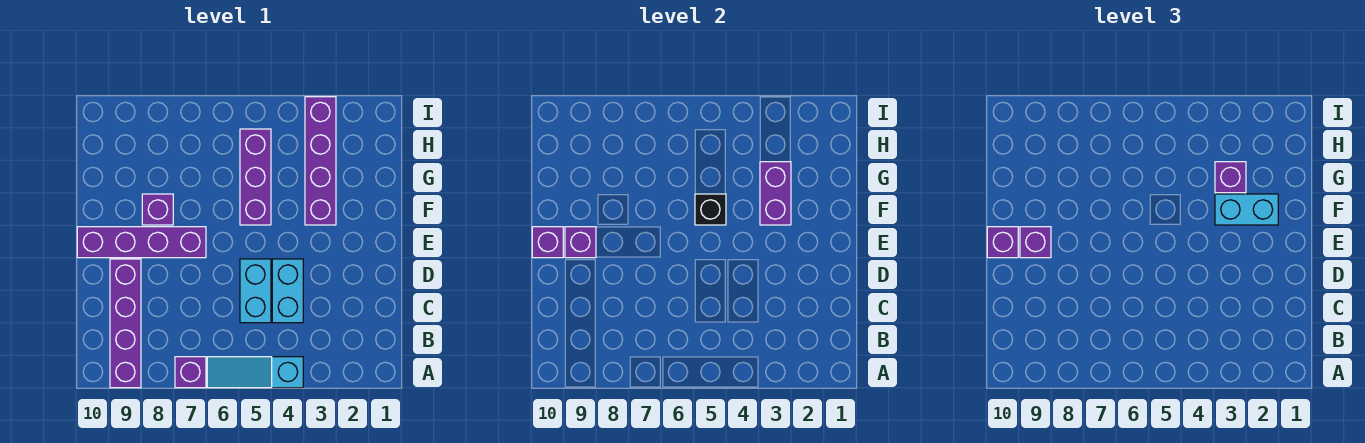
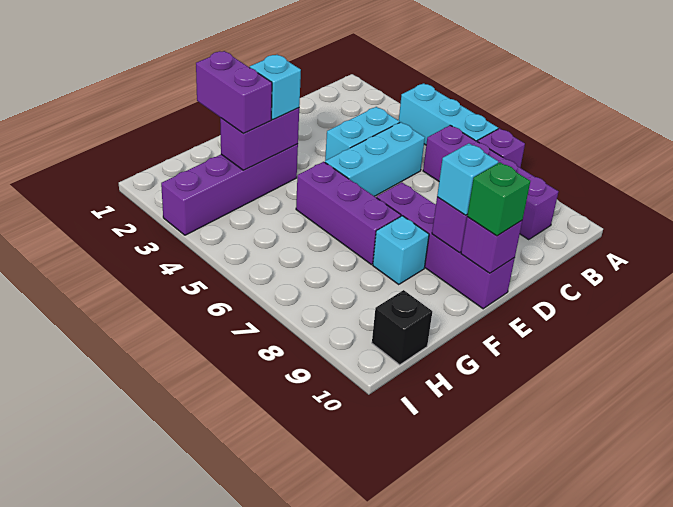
cyan slope A4:A6 level 1 top 4 -> cyan brick A4:A6 level 1
purple brick A9:D9 level 1 -> purple brick B6:B9 level 1
cyan brick C5:D5 level 1 -> cyan brick C5:E5 level 1
purple brick E9 level 3 -> cyan brick E9 level 3
purple brick E10 level 3 -> green brick E10 level 3
cyan brick F2:F3 level 3 -> cyan brick F3 level 3
purple brick F5:H5 level 1 -> purple brick F5:F7 level 1
black brick F5 level 2 -> black brick H10 level 1
purple brick F8 level 1 -> cyan brick F8 level 1
purple brick G3 level 3 -> purple brick G2:G3 level 3

